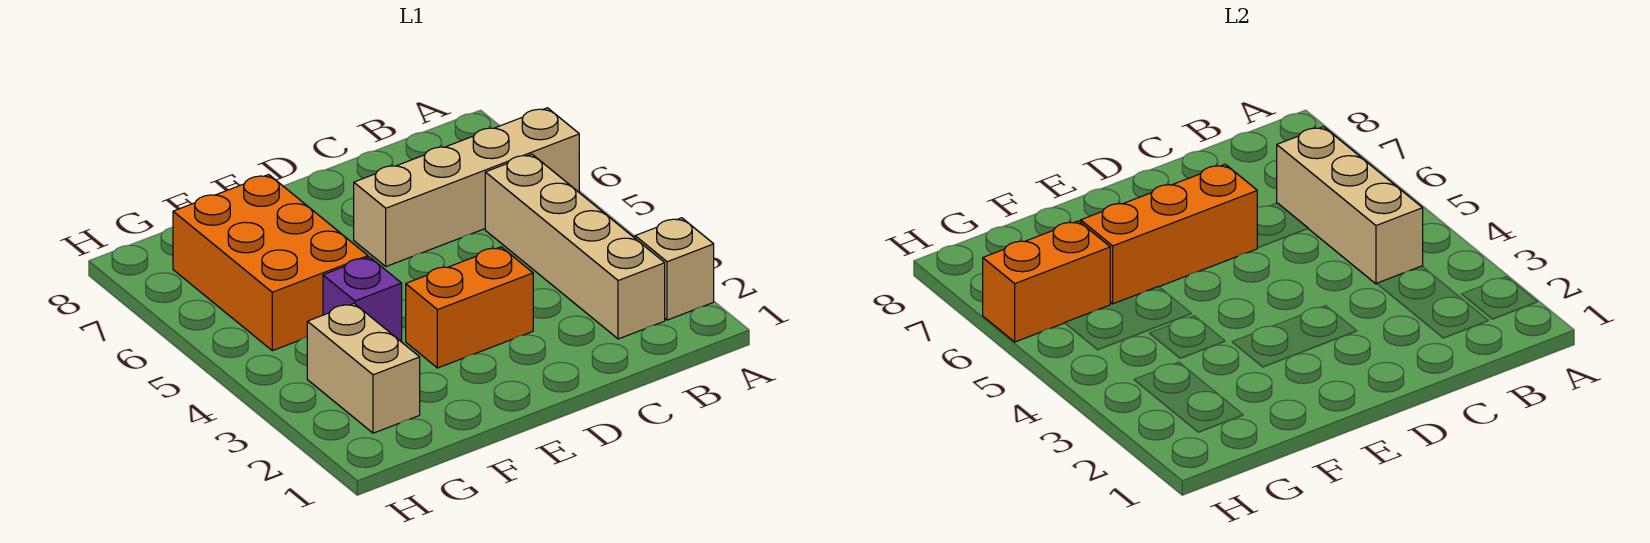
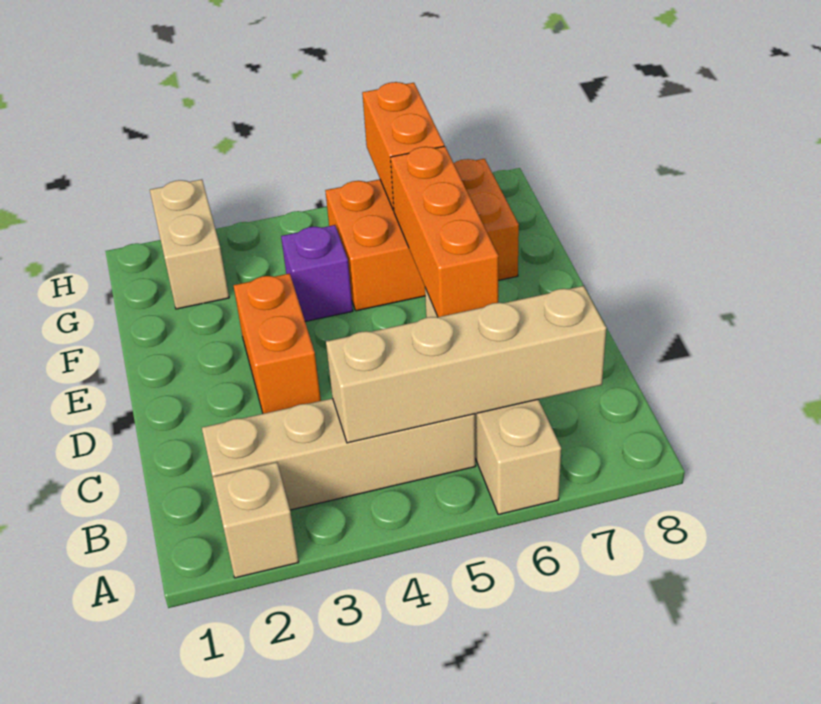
tan brick B4:B6 level 2 -> tan brick B4:B7 level 2
tan brick G2:G3 level 1 -> tan brick G2:H2 level 1

